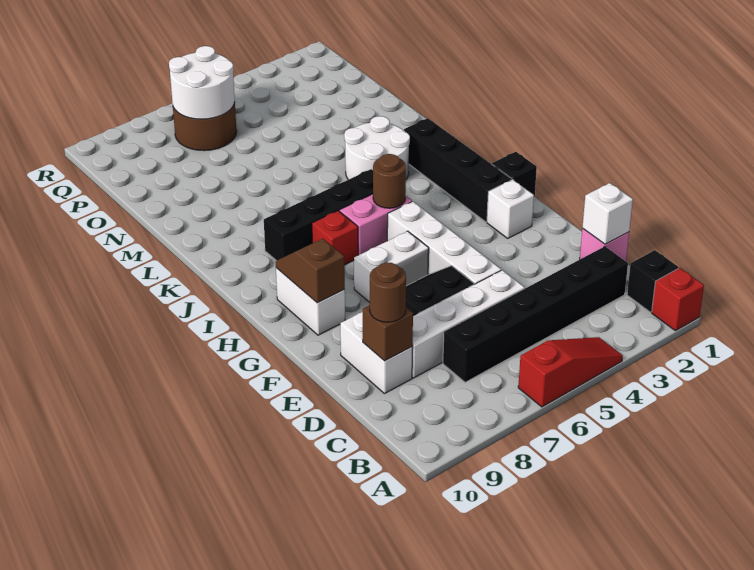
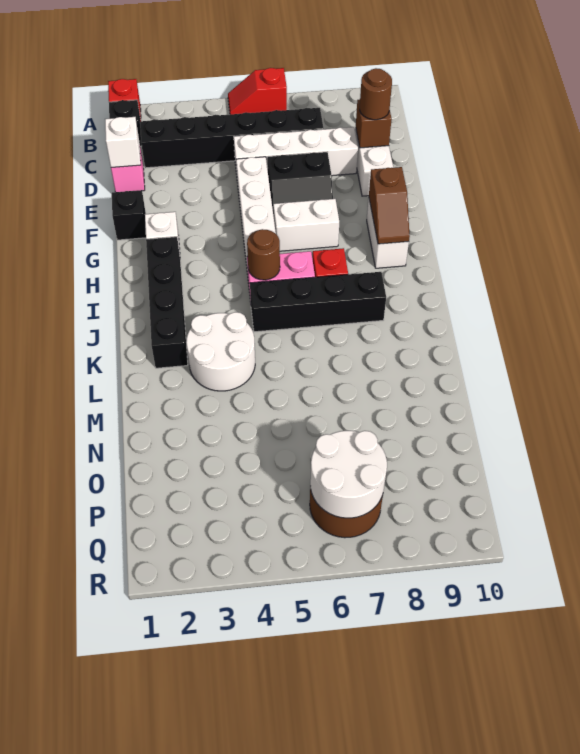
red slope A4:A6 level 1 top 6 -> red slope A5:A6 level 1 top 6
black brick H1 level 1 -> black brick F1 level 1

